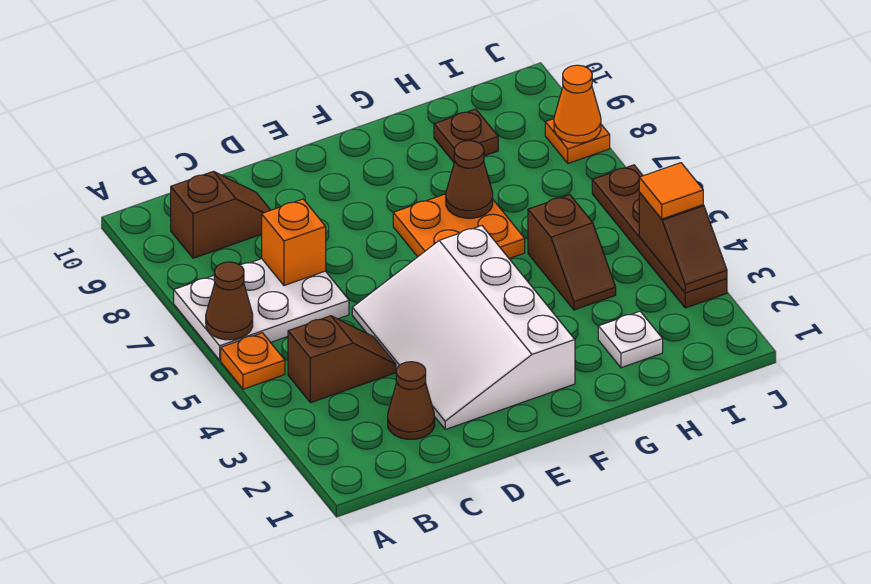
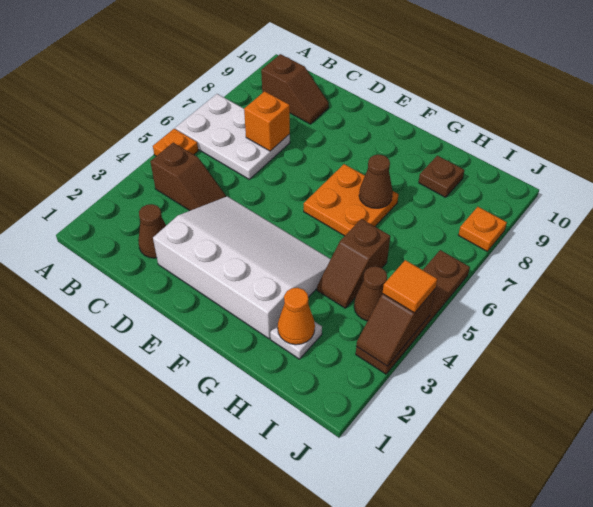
brown cone A6 level 2 -> brown cone I4 level 1
white slope D2:F5 level 1 top F -> white slope D2:G4 level 1 top 2
orange cone J8 level 2 -> orange cone H2 level 2

